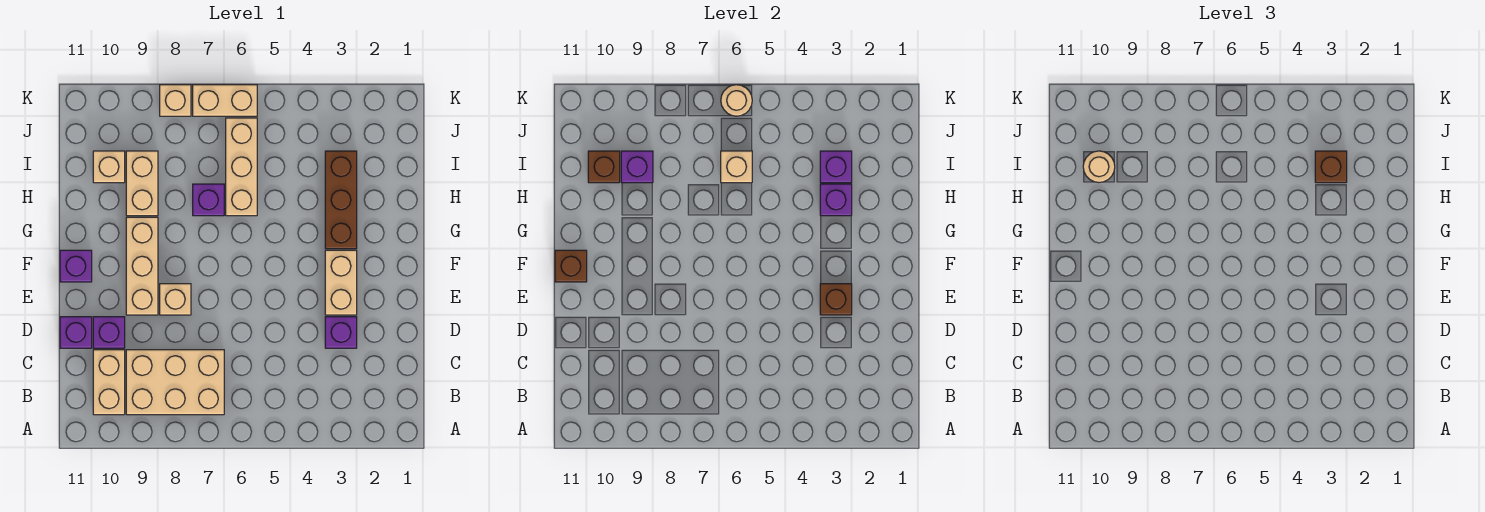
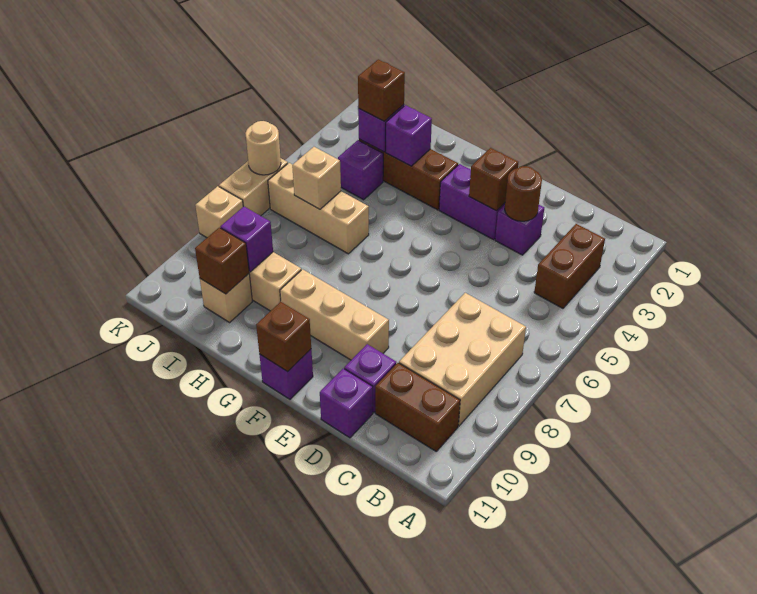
none -> brown brick B3:B4 level 1
tan brick B10:C10 level 1 -> brown brick B10:C10 level 1
none -> brown round brick D3 level 2
tan brick E3:F3 level 1 -> purple brick E3:F3 level 1
tan brick E8 level 1 -> none
purple brick H7 level 1 -> purple brick I4 level 1
tan round brick I10 level 3 -> none

